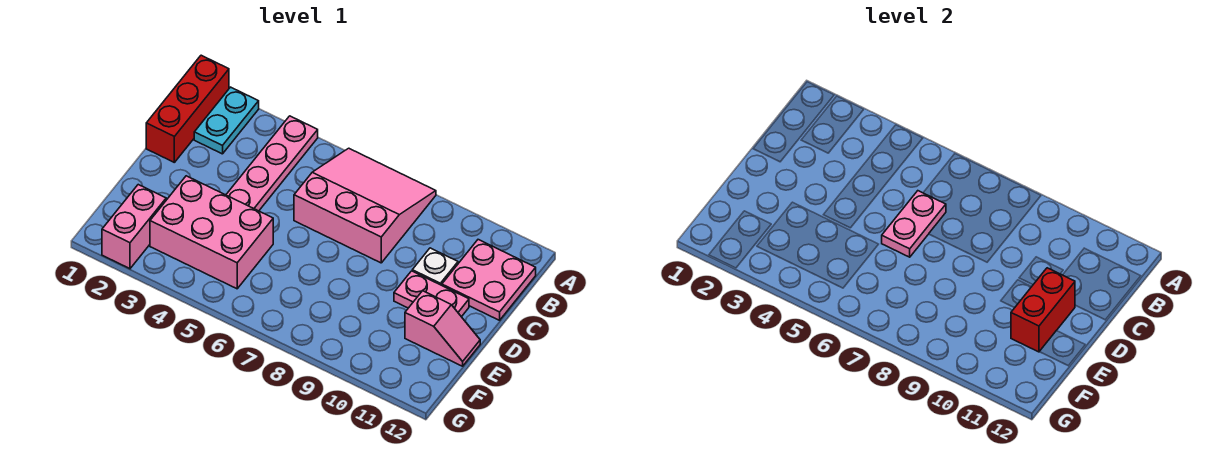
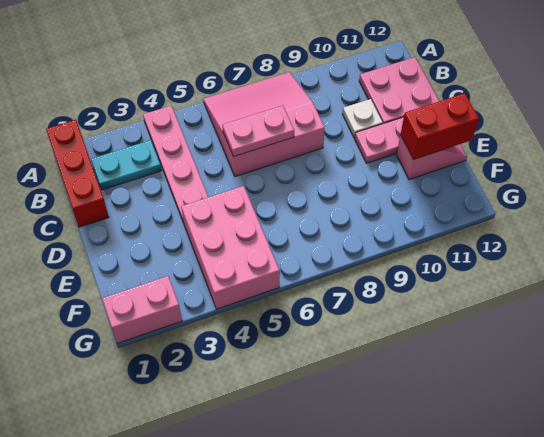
cyan plate A2:B2 level 1 -> cyan plate B2:B3 level 1
pink plate C6:D6 level 2 -> pink plate C6:C7 level 2
red brick D11:E11 level 2 -> red brick E11:E12 level 2
pink brick E3:F5 level 1 -> pink brick E4:G5 level 1
pink brick F2:G2 level 1 -> pink brick G1:G2 level 1

